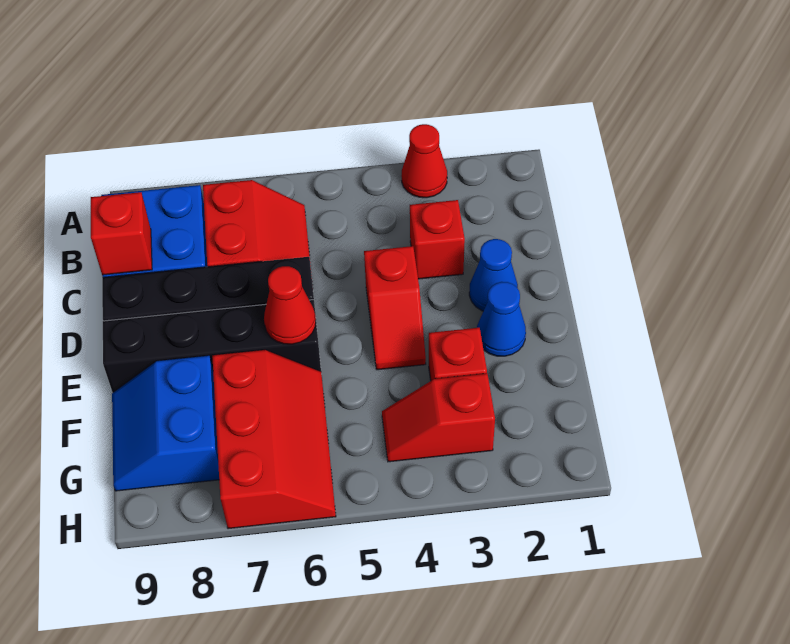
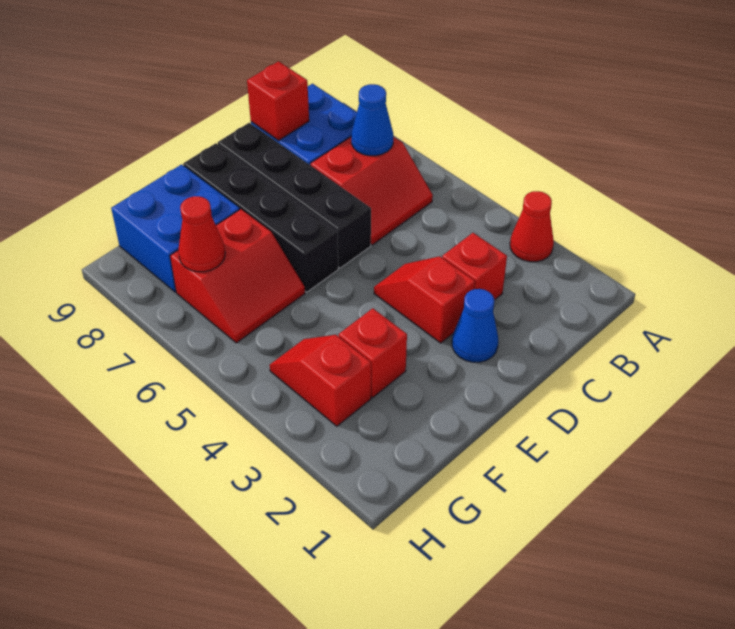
red slope D4:E4 level 1 top D -> red slope D3:D4 level 1 top 3
blue cone E2 level 1 -> blue cone B7 level 2
red cone E6 level 2 -> red cone G7 level 2
red slope F6:H7 level 1 top 7 -> red slope F6:G7 level 1 top 7
blue slope F8:G9 level 1 top 8 -> blue brick F8:G9 level 1

